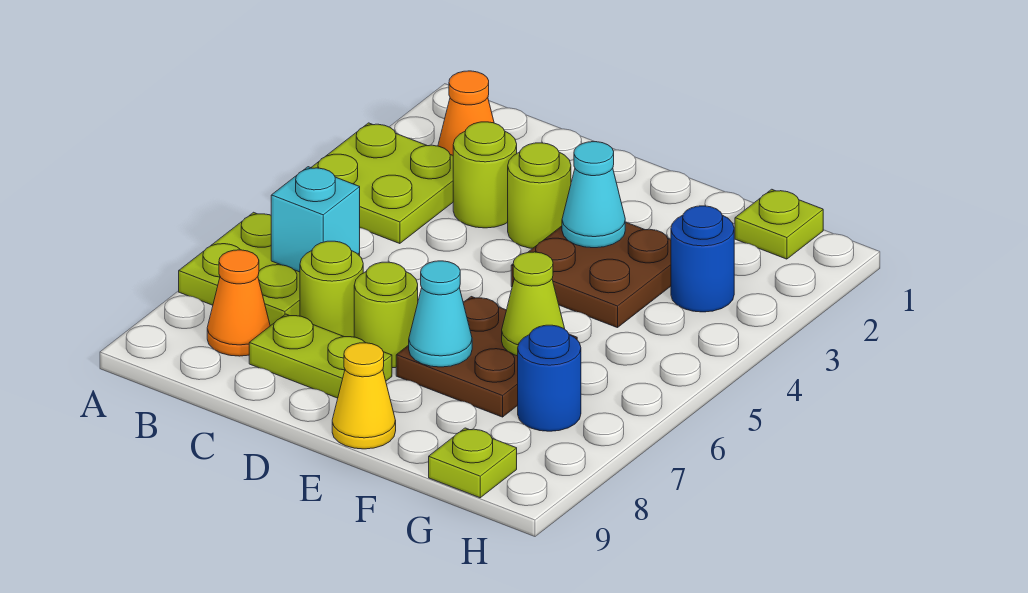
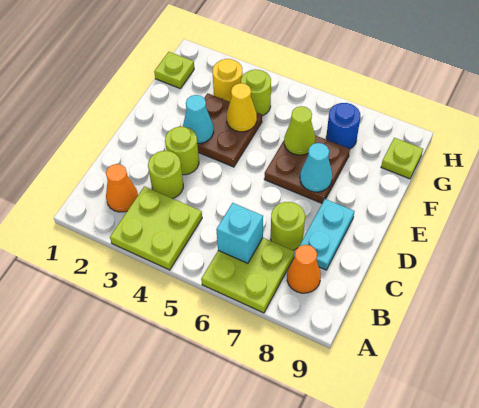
lime plate C8:D8 level 1 -> cyan plate C8:D8 level 1
lime round brick D7 level 1 -> lime round brick G4 level 1
yellow cone E9 level 1 -> yellow cone F4 level 2
blue round brick G3 level 1 -> yellow round brick G3 level 1

